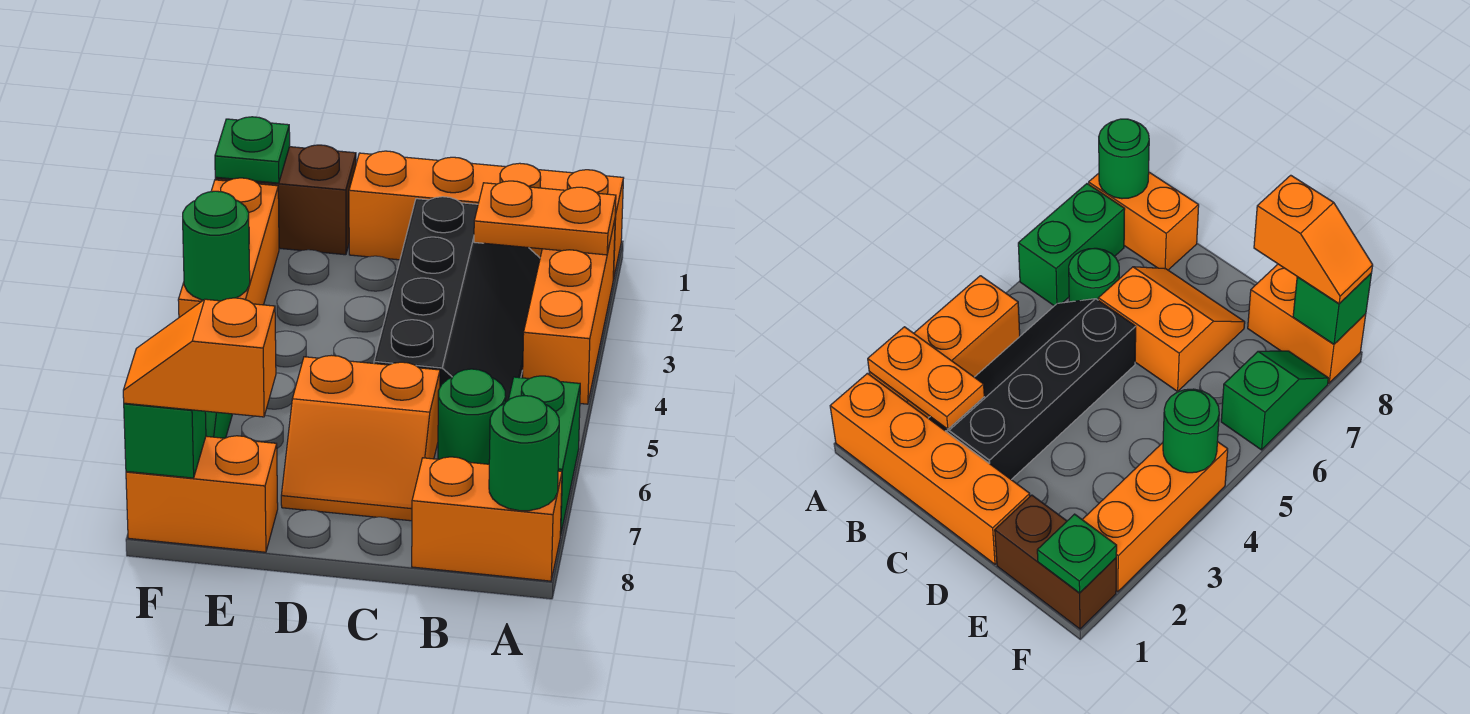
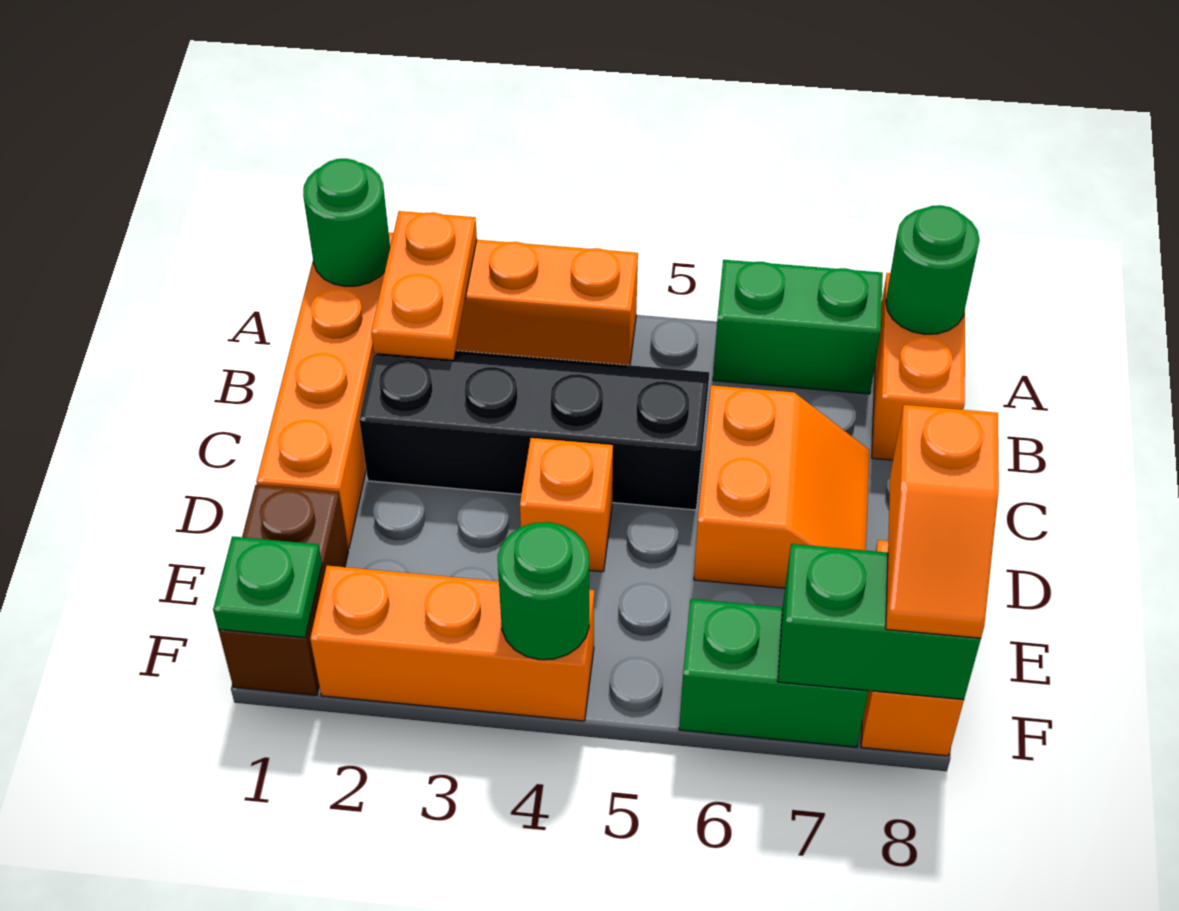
green round brick B6 level 1 -> green round brick A1 level 2
none -> orange brick D4 level 1
green slope F6:F7 level 1 top 6 -> green brick F6:F7 level 1
green brick F8 level 2 -> green brick F7:F8 level 2

